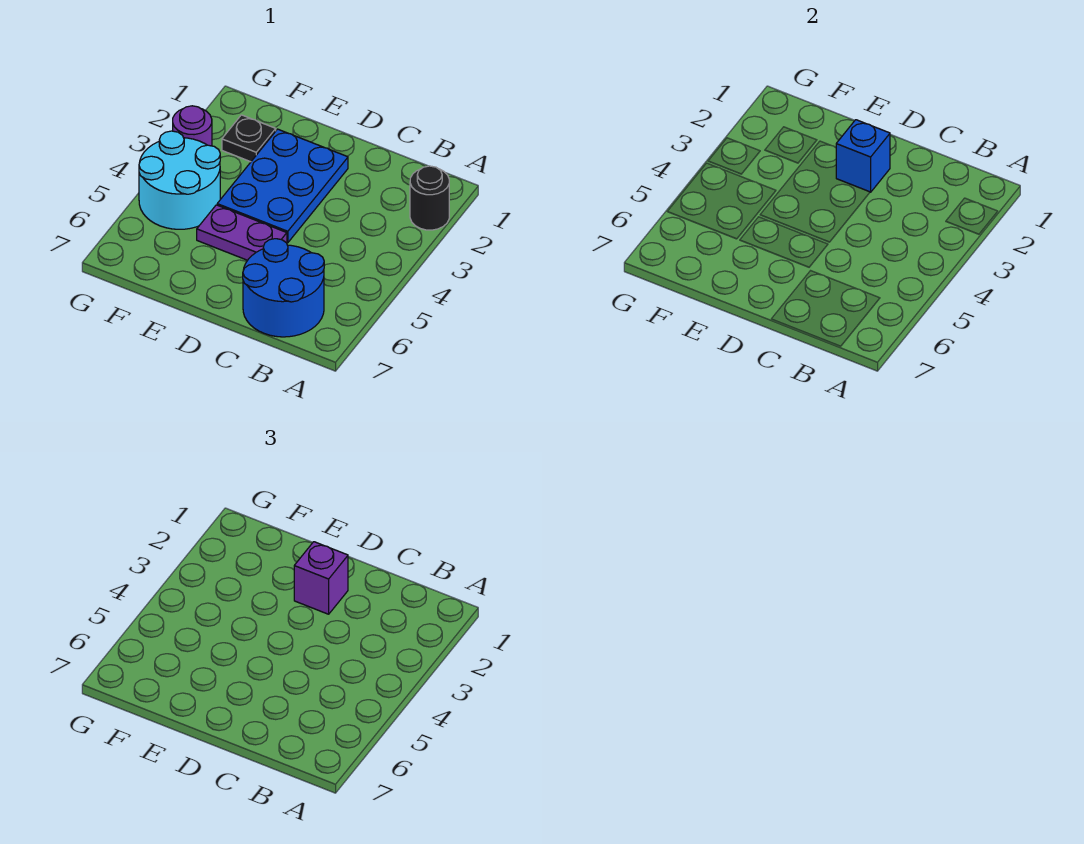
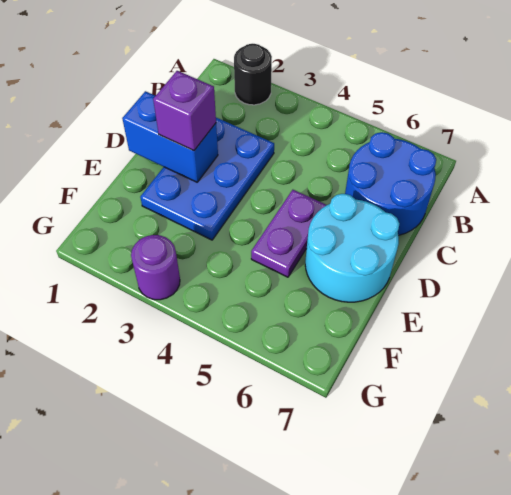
blue plate D2:E4 level 1 -> blue plate C2:E3 level 1
blue brick D2 level 2 -> blue brick D1:D2 level 2
black plate F2 level 1 -> none
cyan round brick F4:G5 level 1 -> cyan round brick D6:E7 level 1

